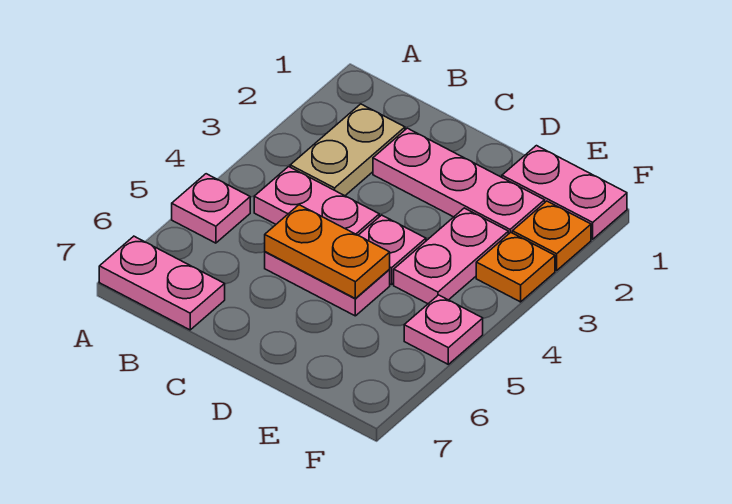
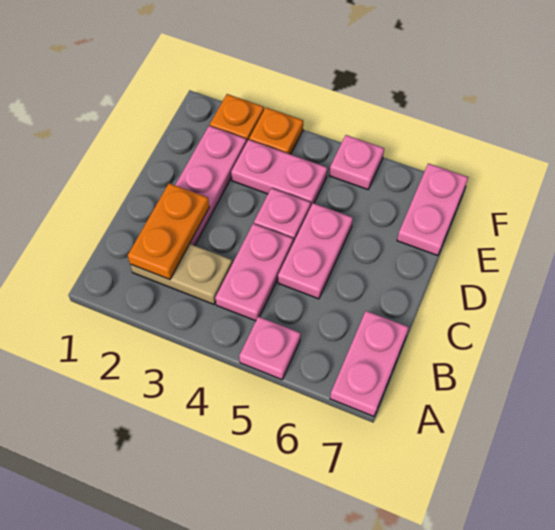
orange plate C5:D5 level 2 -> orange plate B2:C2 level 2
pink plate E1:F1 level 1 -> pink plate E7:F7 level 1

